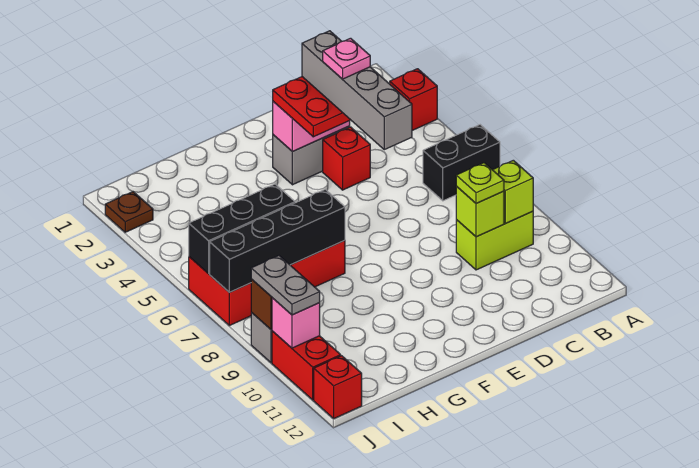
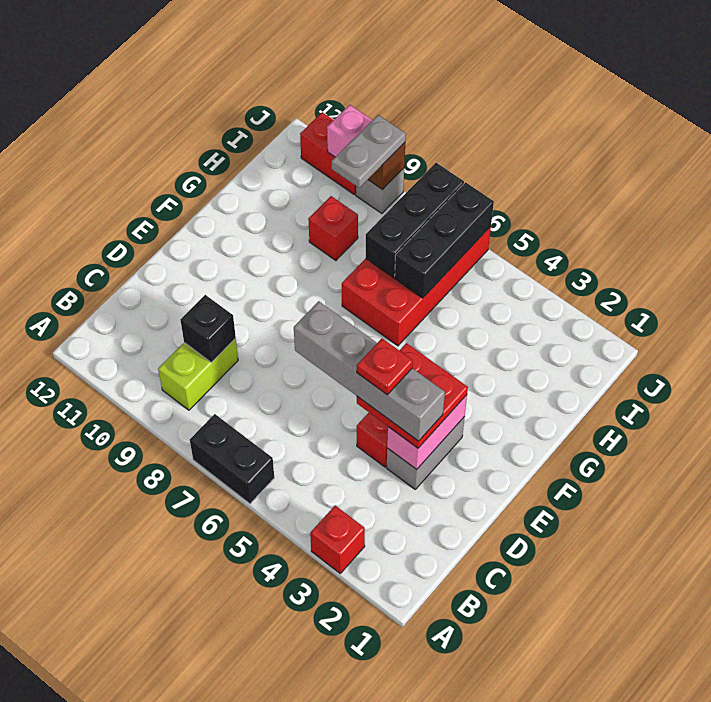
black brick A6:B6 level 1 -> black brick A6:A7 level 1
lime brick B9 level 2 -> none
lime brick C9 level 2 -> black brick C9 level 2
lime plate C9 level 3 -> none
pink plate D4 level 5 -> red plate D4 level 5
black brick G7:J7 level 2 -> black brick H7:J7 level 2
brown plate J2 level 1 -> none
grey plate J9:J10 level 3 -> grey plate I9:J9 level 3
red brick J12 level 1 -> red brick H9 level 1

